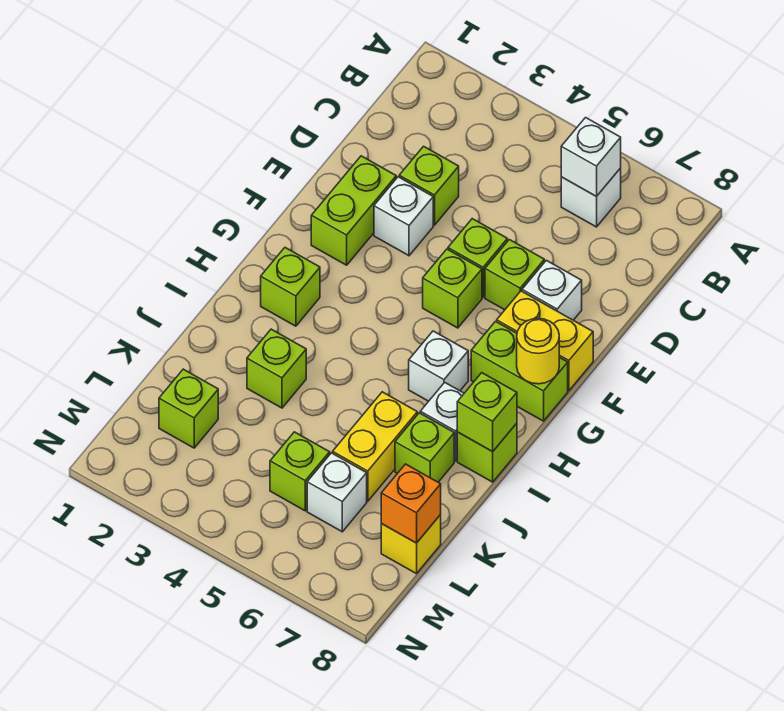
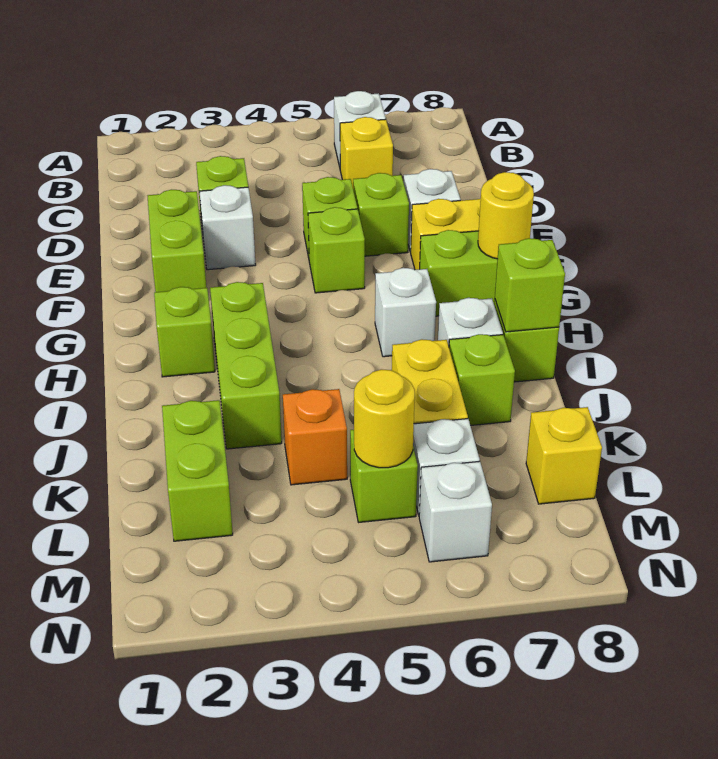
white brick B6 level 2 -> white brick M6 level 1
none -> yellow brick C6 level 1
lime brick J3 level 1 -> lime brick H3:J3 level 1
lime brick L2 level 1 -> lime brick K2:L2 level 1
none -> yellow round brick L5 level 2
orange brick L8 level 2 -> orange brick K4 level 1

